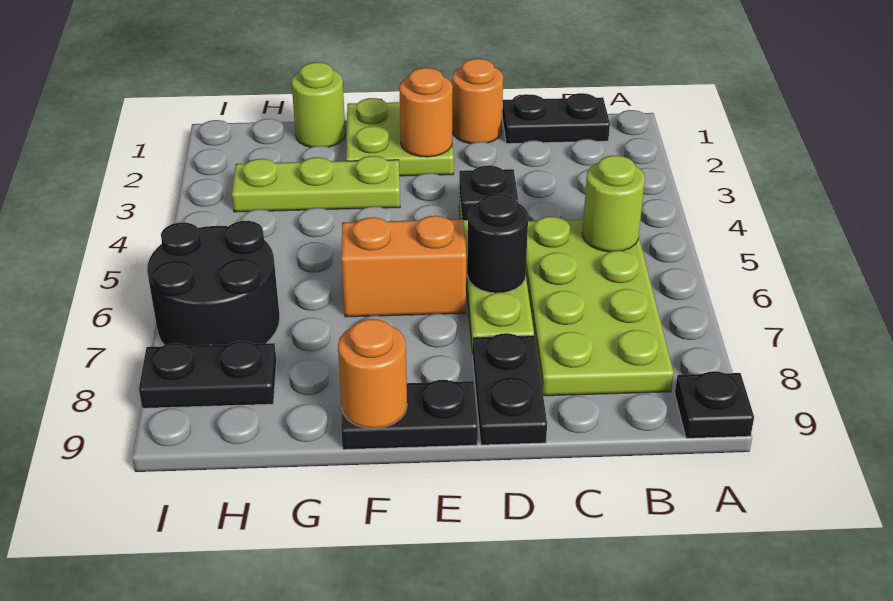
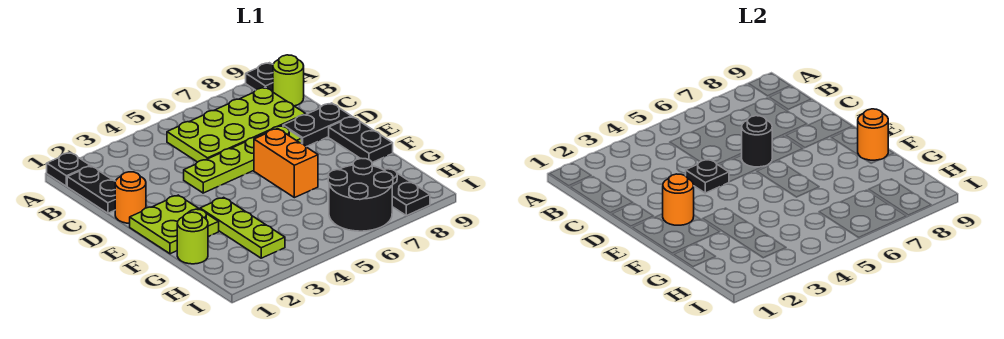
none -> black plate A1 level 1
lime round brick B5 level 2 -> lime round brick B9 level 1

